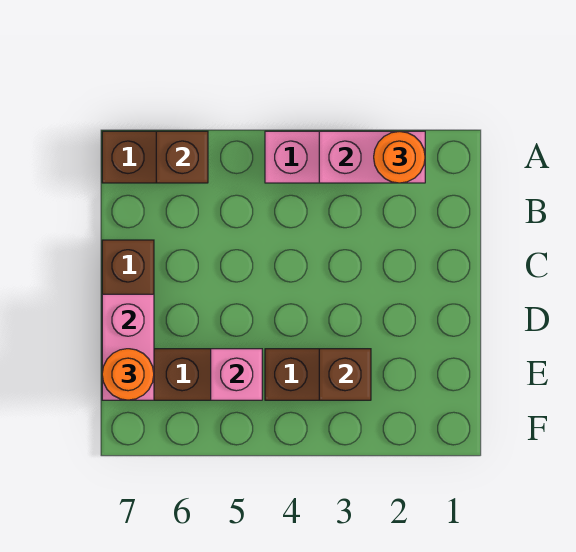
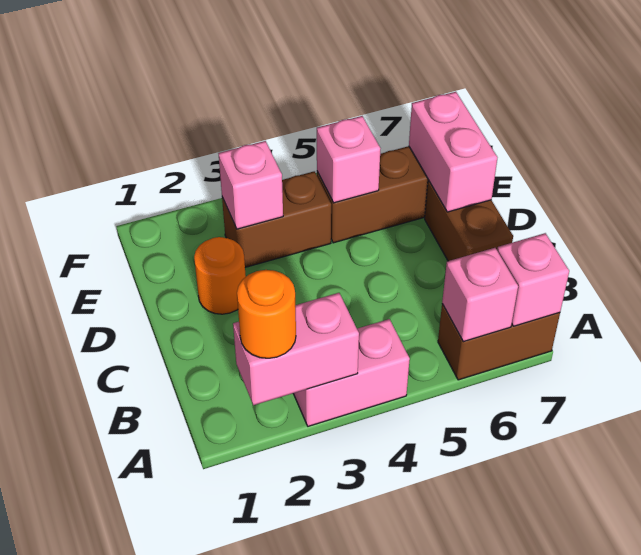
brown brick A6 level 2 -> pink brick A6 level 2
none -> pink brick A7 level 2
brown brick E3 level 2 -> pink brick E3 level 2
orange round brick E7 level 3 -> orange round brick D2 level 1

